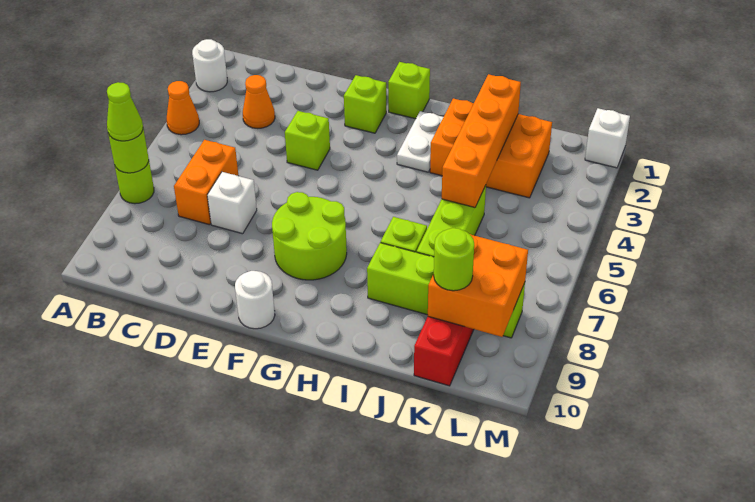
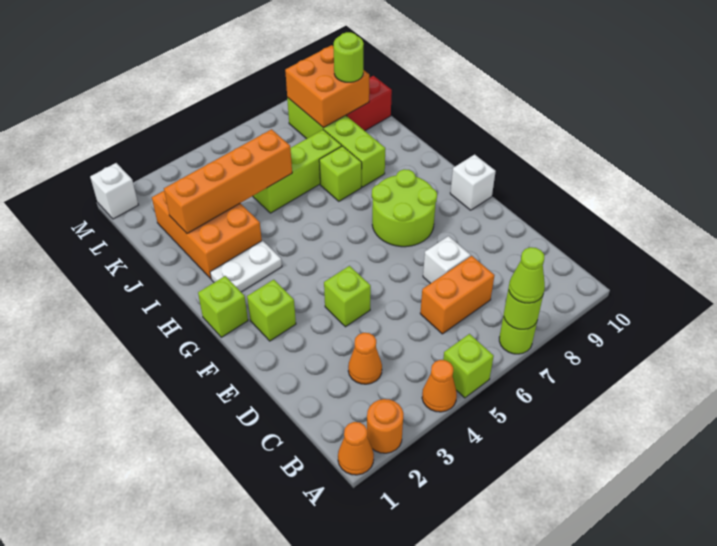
none -> orange cone A1 level 1
white round brick A2 level 1 -> orange round brick A2 level 1
none -> lime brick A5 level 1
white round brick F10 level 1 -> white brick F10 level 1

